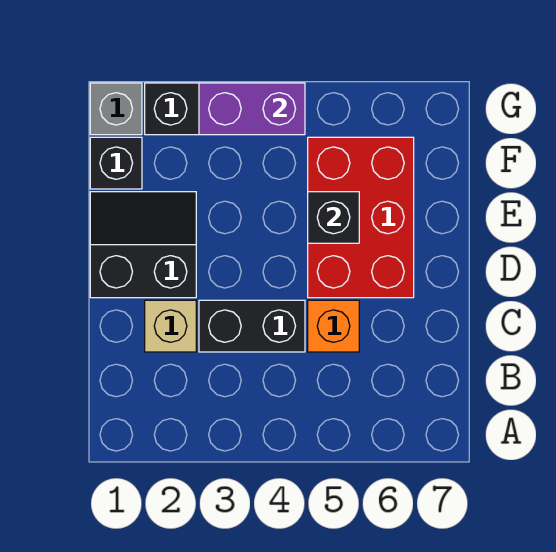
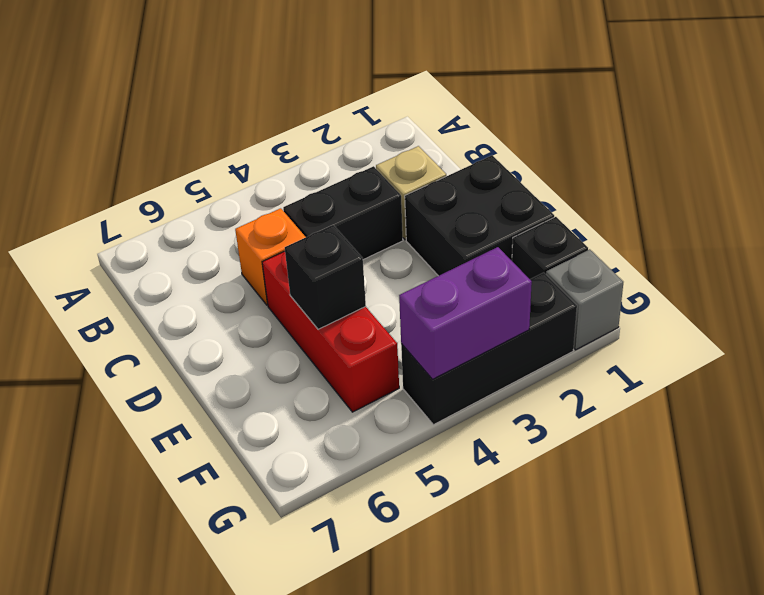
black slope D1:E2 level 1 top D -> black brick D1:E2 level 1
red brick D5:F6 level 1 -> red brick D5:F5 level 1

